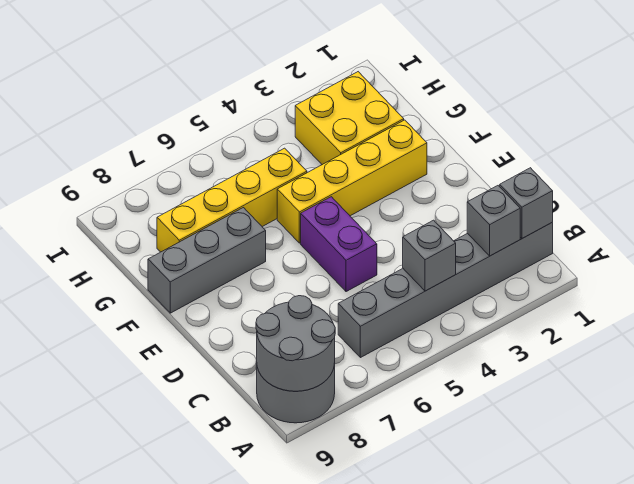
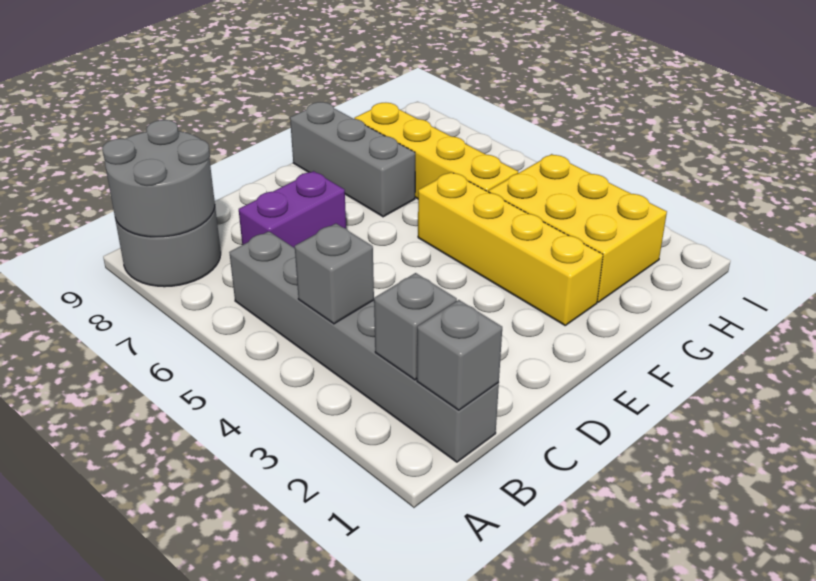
purple brick D5:E5 level 1 -> purple brick C7:D7 level 1
yellow brick G2:H3 level 1 -> yellow brick G2:H4 level 1

